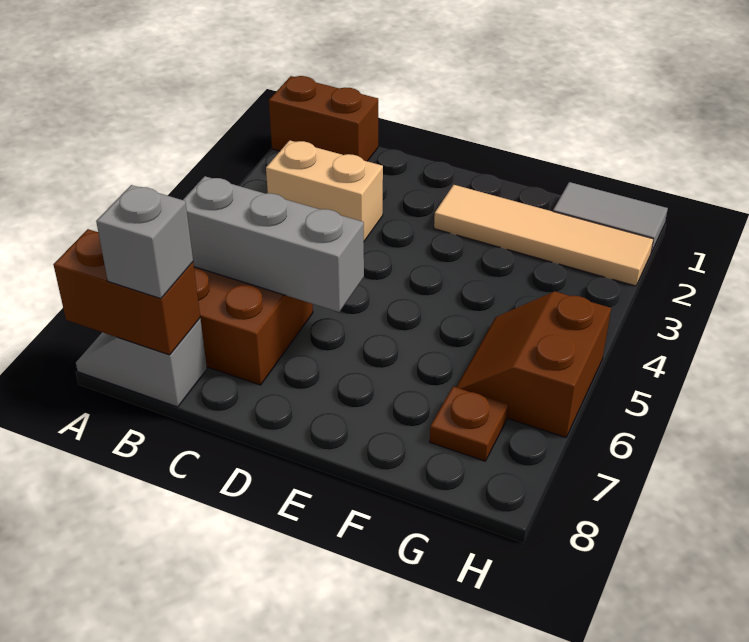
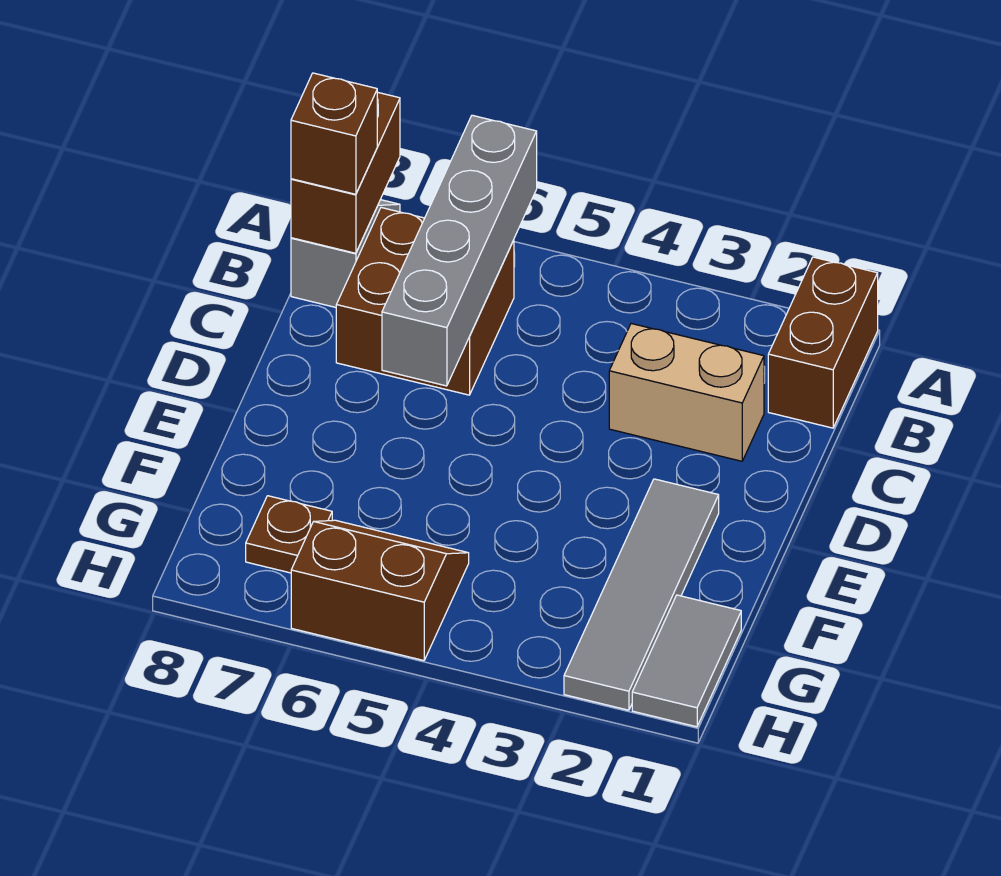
tan brick B3:C3 level 1 -> tan brick C2:C3 level 1
grey brick B6:D6 level 2 -> grey brick A6:D6 level 2
grey brick B8 level 3 -> brown brick B8 level 3
tan tile E2:H2 level 1 -> grey tile E2:H2 level 1

